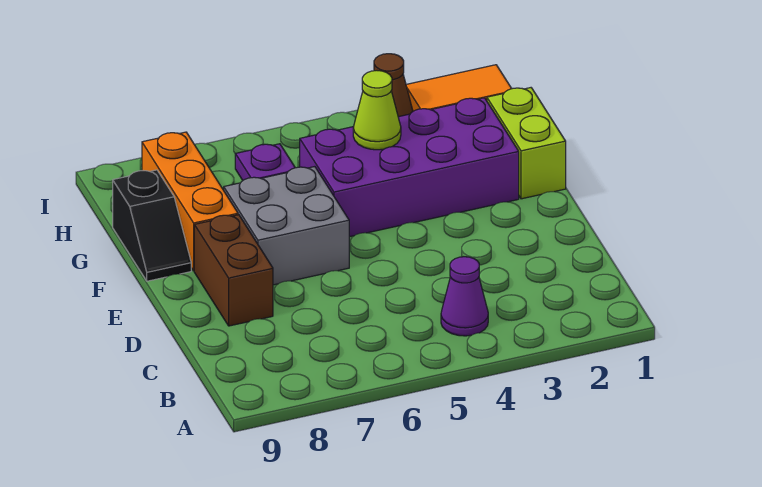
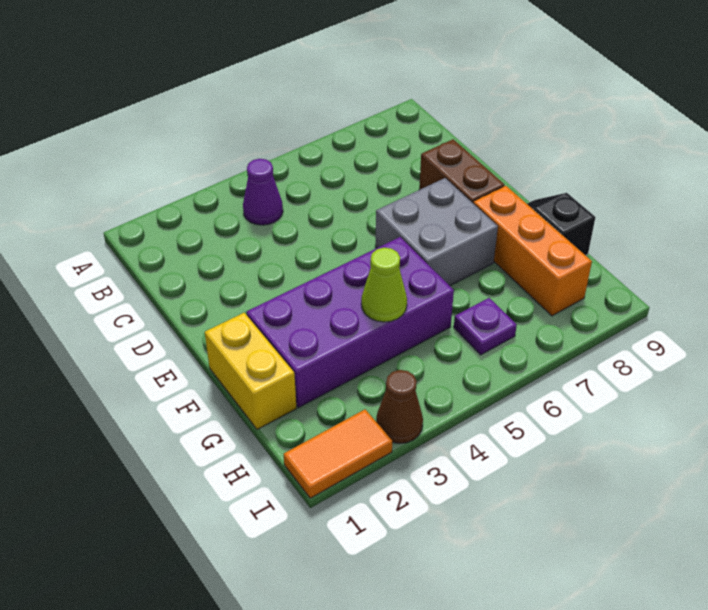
lime brick F1:G1 level 1 -> yellow brick F1:G1 level 1

